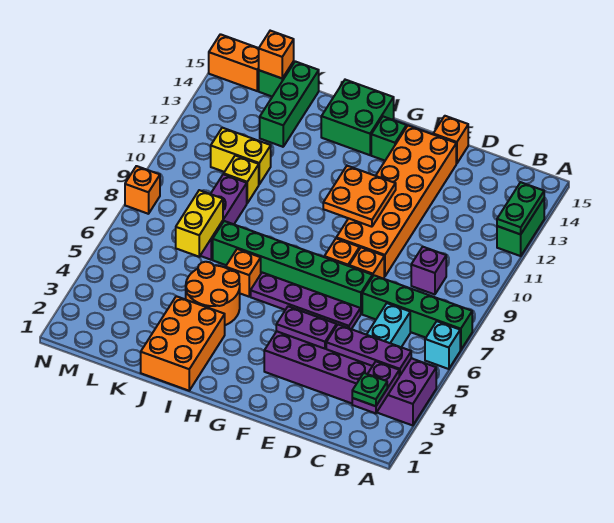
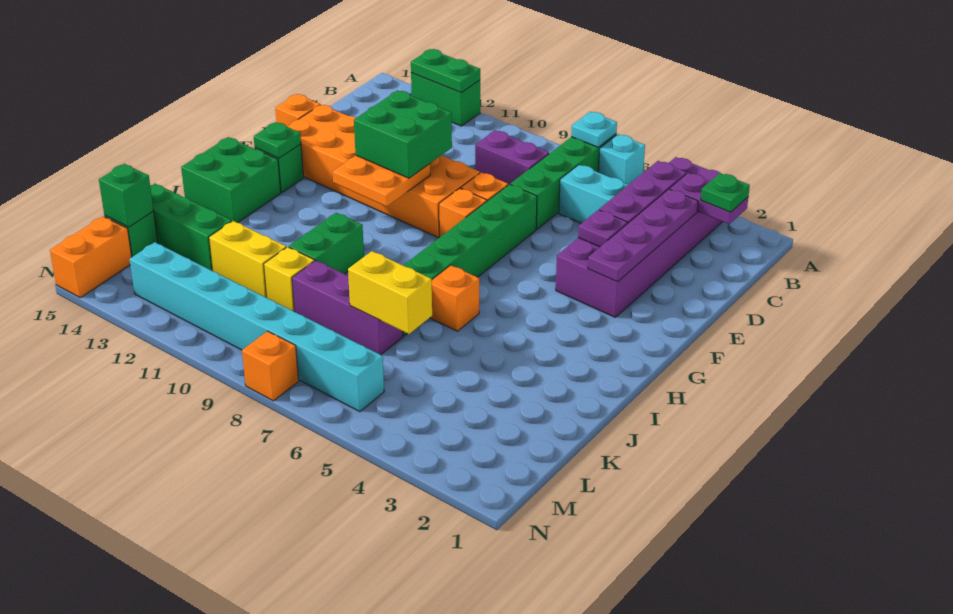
none -> cyan plate A7 level 2
purple brick C9 level 1 -> purple brick C8:C9 level 1
purple plate E4:F4 level 2 -> purple plate E4 level 2
purple plate E6:H6 level 1 -> purple plate C3:F3 level 2
none -> green brick E10:F11 level 3
none -> green plate G14 level 2
orange brick I1:J3 level 1 -> none
orange round brick I4:J5 level 1 -> none
none -> green brick I10:J10 level 1
yellow brick K11:L11 level 1 -> yellow brick K11:K12 level 1
orange brick L15 level 2 -> green brick L15 level 2
none -> cyan brick M6:M13 level 1

